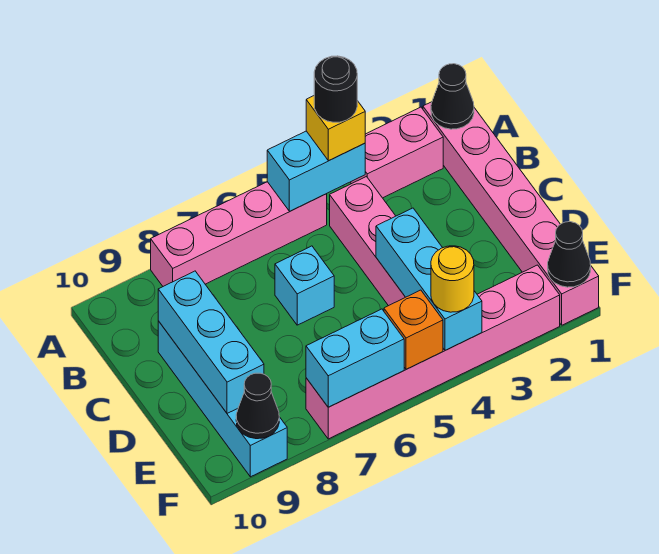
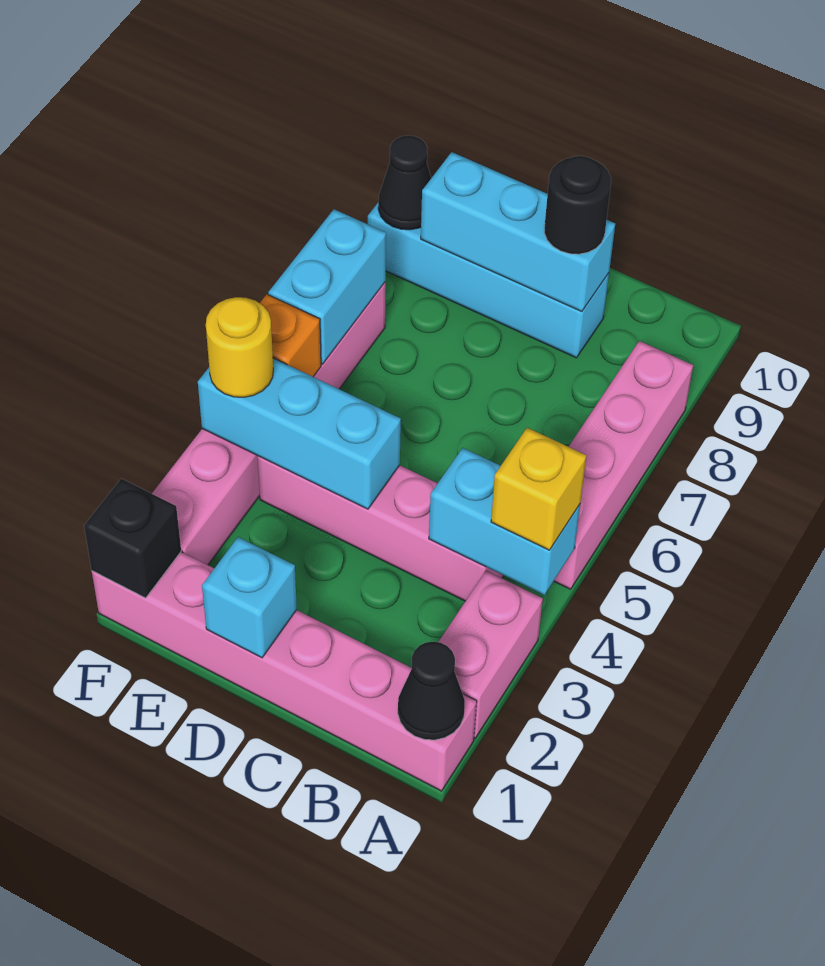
cyan brick A4:A5 level 2 -> cyan brick A4:B4 level 2
black round brick A4 level 4 -> black round brick C9 level 3
cyan brick C6 level 1 -> cyan brick D1 level 2
black cone F1 level 2 -> black brick F1 level 2

